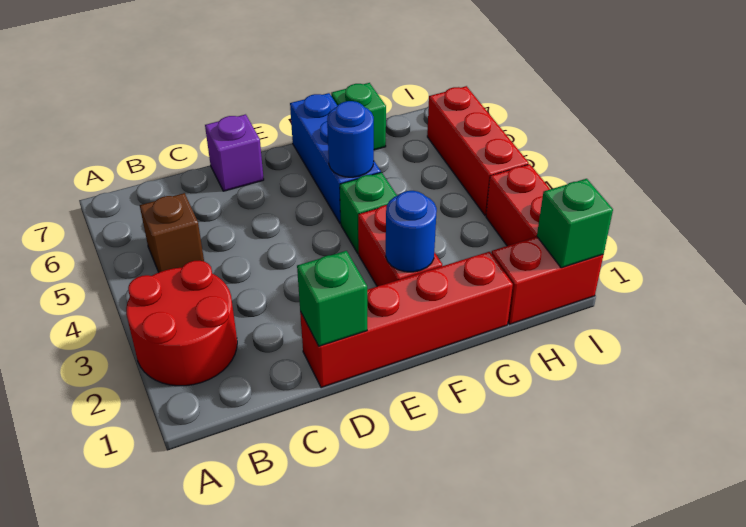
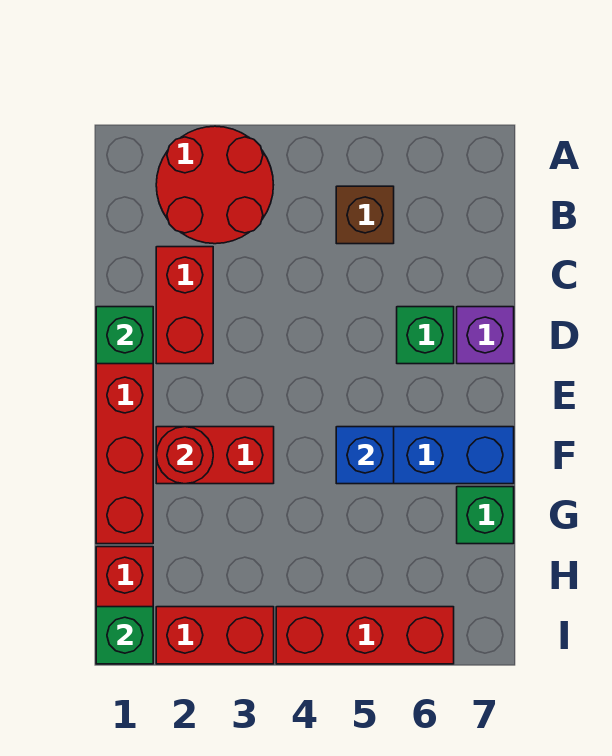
none -> red brick C2:D2 level 1
blue round brick F2 level 2 -> red round brick F2 level 2
green brick F4 level 1 -> green brick D6 level 1
blue round brick F5 level 2 -> blue brick F5 level 2

